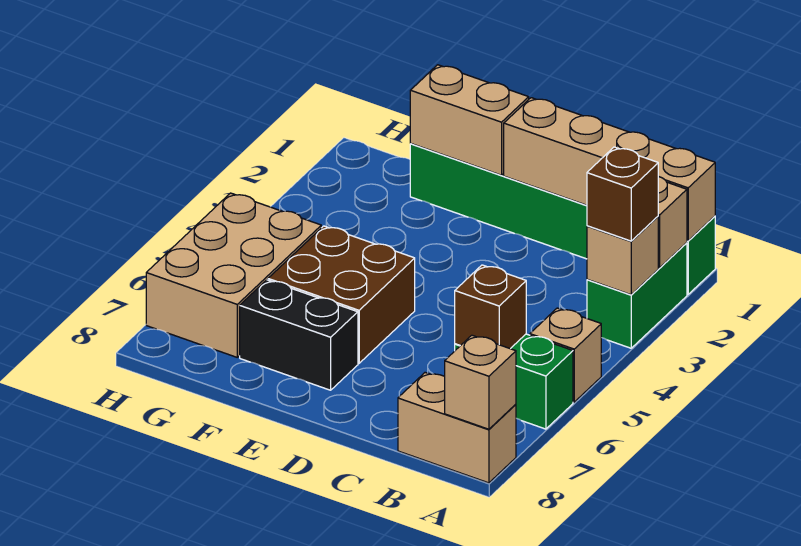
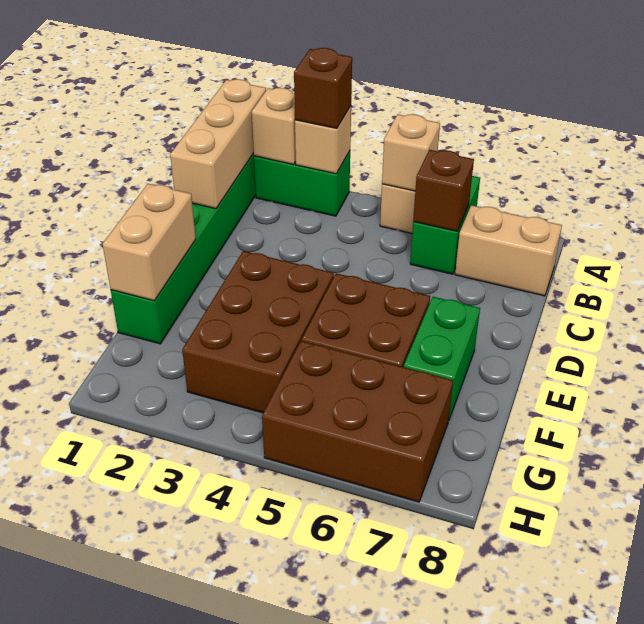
tan brick A1:D1 level 2 -> tan brick A1:C1 level 2
tan brick A8:B8 level 1 -> tan brick B7:B8 level 1
tan brick A8 level 2 -> tan brick A5 level 2
none -> brown brick E3:G4 level 1
black brick E7:F7 level 1 -> green brick E7:F7 level 1
tan brick G5:H7 level 1 -> brown brick G5:H7 level 1

